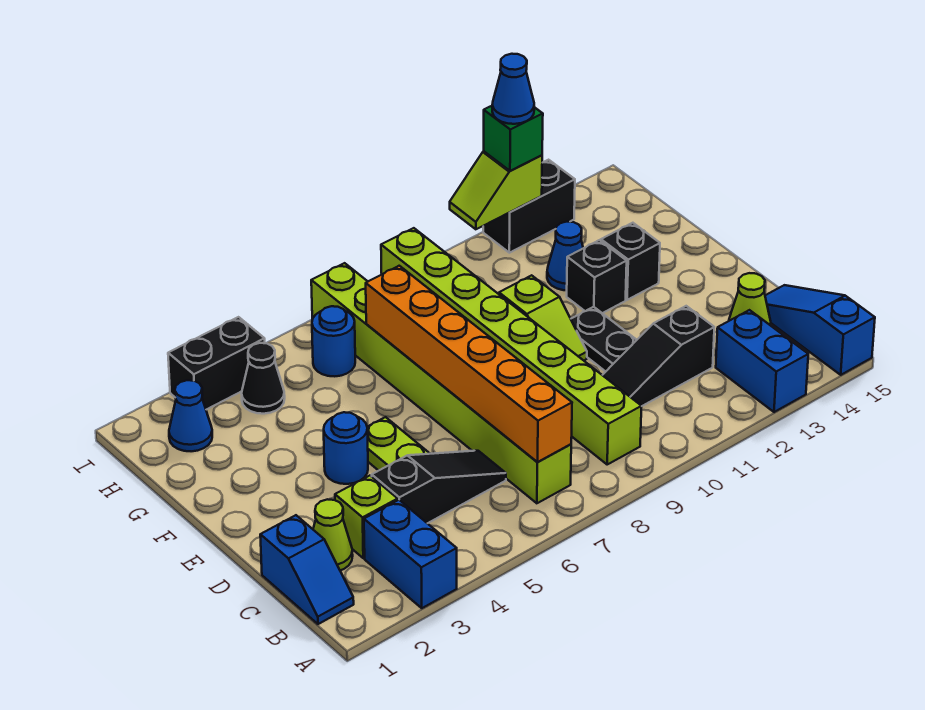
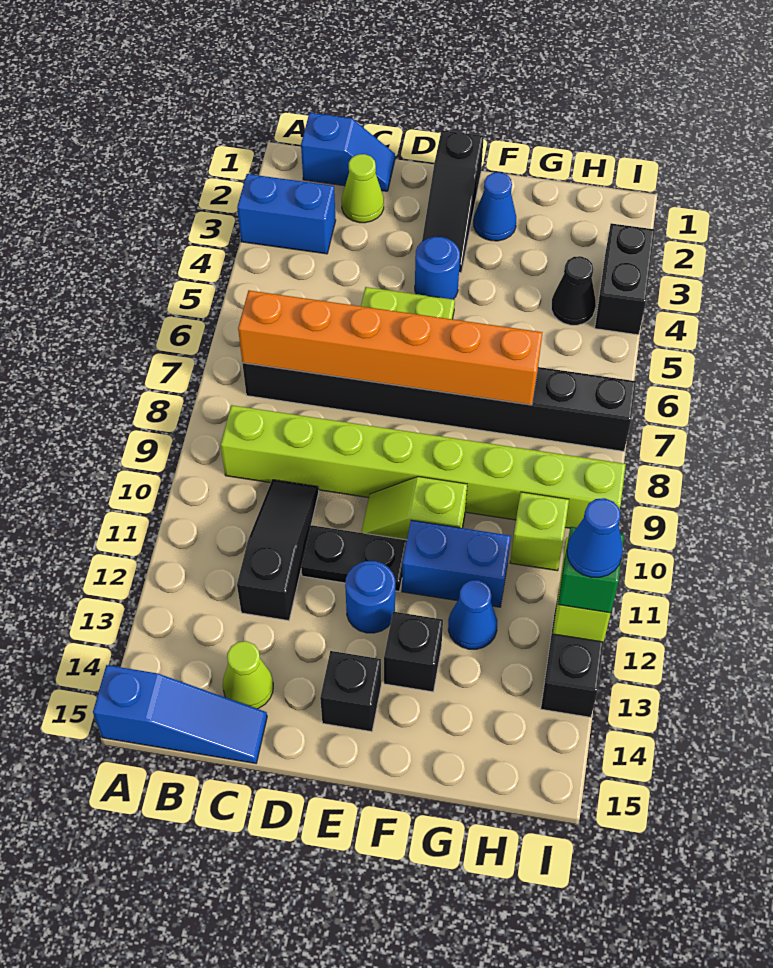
blue brick A13:B13 level 1 -> blue brick F11:G11 level 1
blue slope B1:C1 level 1 top C -> blue slope B1:C1 level 1 top B
lime brick B7:I7 level 1 -> black brick B7:I7 level 1
lime brick C3 level 1 -> lime brick H10 level 1
black slope C4:C6 level 1 top 4 -> black slope E1:E3 level 1 top 1
black brick F12 level 1 -> black brick E14 level 1
blue cone H2 level 1 -> blue cone F2 level 1
blue round brick H6 level 1 -> blue round brick E12 level 1

